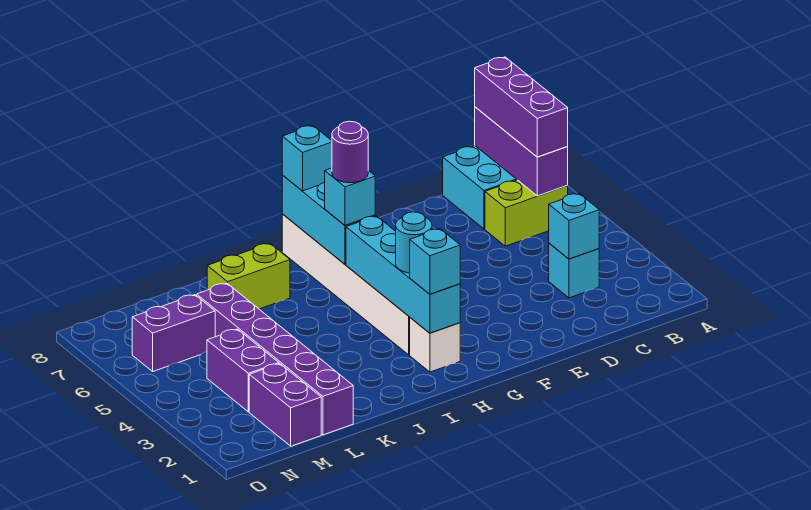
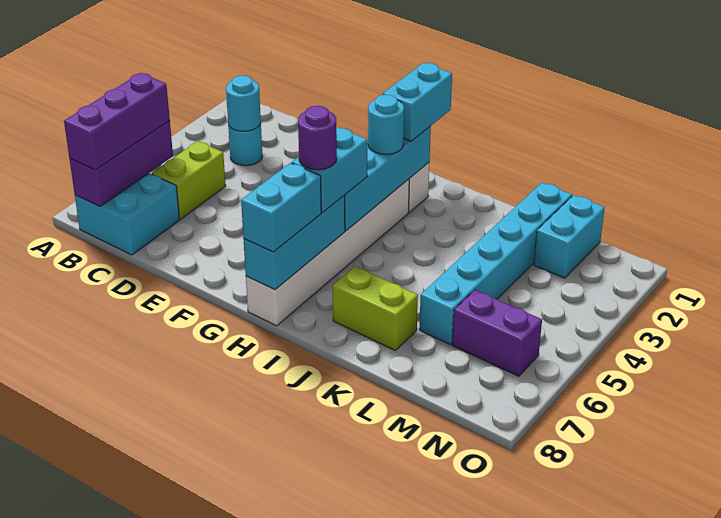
lime brick B6:C6 level 1 -> lime brick C5:C6 level 1
cyan brick C3 level 1 -> cyan round brick C3 level 1
cyan brick C3 level 2 -> cyan round brick C3 level 2
cyan brick H2 level 3 -> cyan brick H1:H2 level 3
cyan brick H6 level 3 -> cyan brick H5:H6 level 3
cyan brick H8 level 3 -> cyan brick H7:H8 level 3
purple brick L1:L6 level 1 -> cyan brick L1:L6 level 1
purple brick M1:M2 level 1 -> cyan brick M1:M2 level 1
purple brick M3:M4 level 1 -> none

